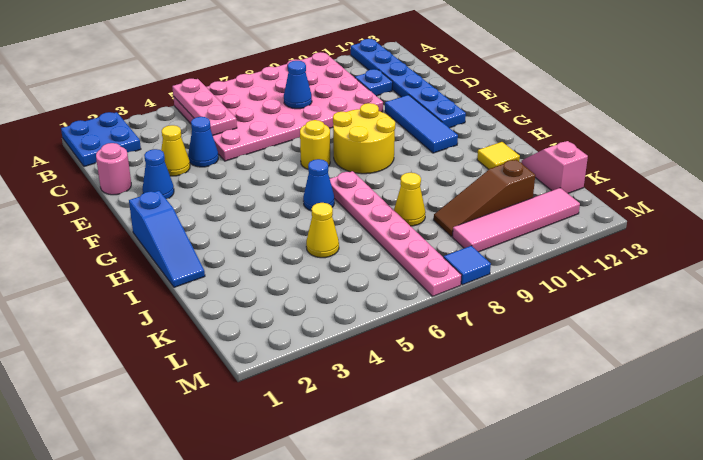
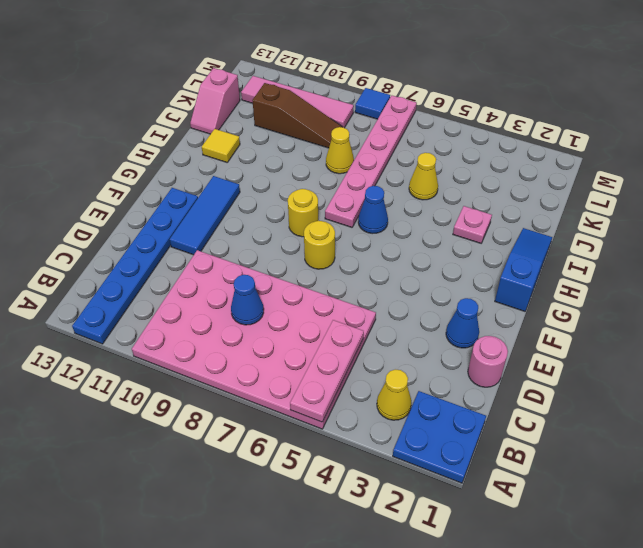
blue plate C11 level 1 -> none
yellow cone D3 level 1 -> yellow cone B3 level 1
blue cone D4 level 1 -> none
yellow round brick F8:G9 level 1 -> yellow round brick G8 level 1
none -> pink plate I3 level 1

